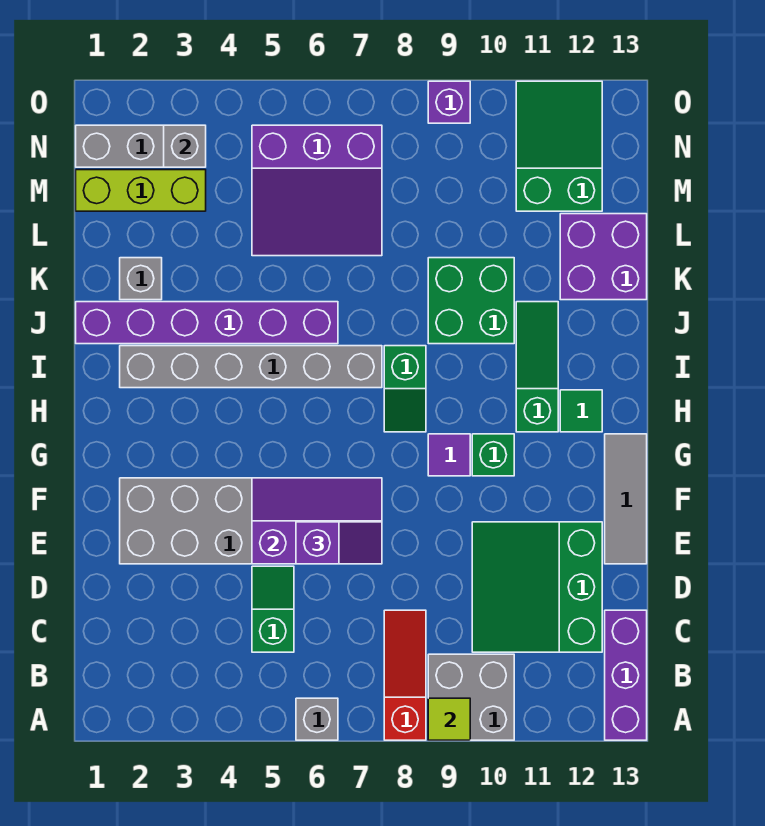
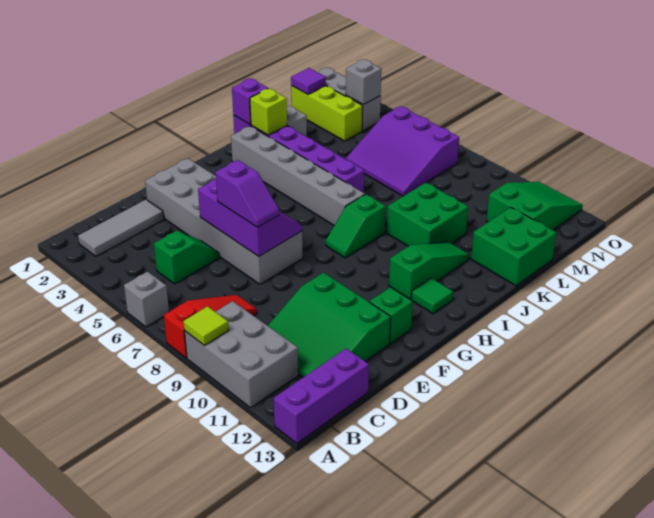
grey brick A9:B10 level 1 -> grey brick A9:B11 level 1
green slope C10:E12 level 1 top 12 -> green slope C10:E12 level 1 top E
grey tile E13:G13 level 1 -> grey tile B2:D2 level 1
purple tile G9 level 1 -> purple tile M1 level 2
green brick G10 level 1 -> green brick F12 level 1
none -> lime brick J2 level 2
purple brick K12:L13 level 1 -> green brick K12:L13 level 1
purple brick O9 level 1 -> purple brick J1 level 2

